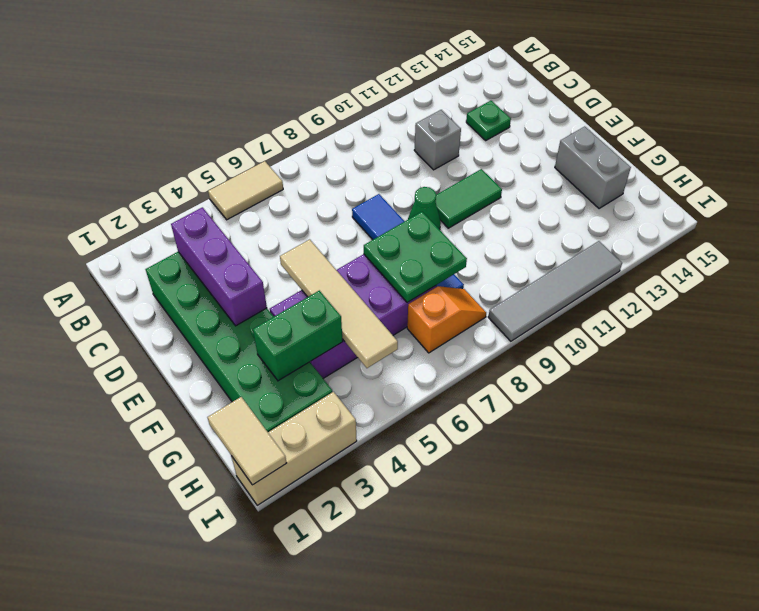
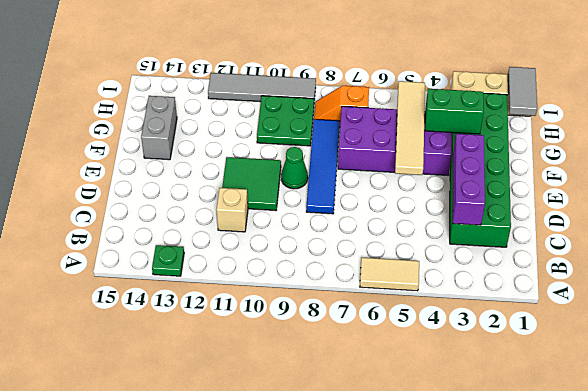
grey brick C11 level 1 -> tan brick C11 level 1
green plate C13 level 1 -> green plate A13 level 1
green tile E10:E11 level 1 -> green tile D10:E11 level 1
green plate F7:G8 level 2 -> green plate G9:H10 level 1
tan tile H1:I1 level 2 -> grey tile H1:I1 level 2

